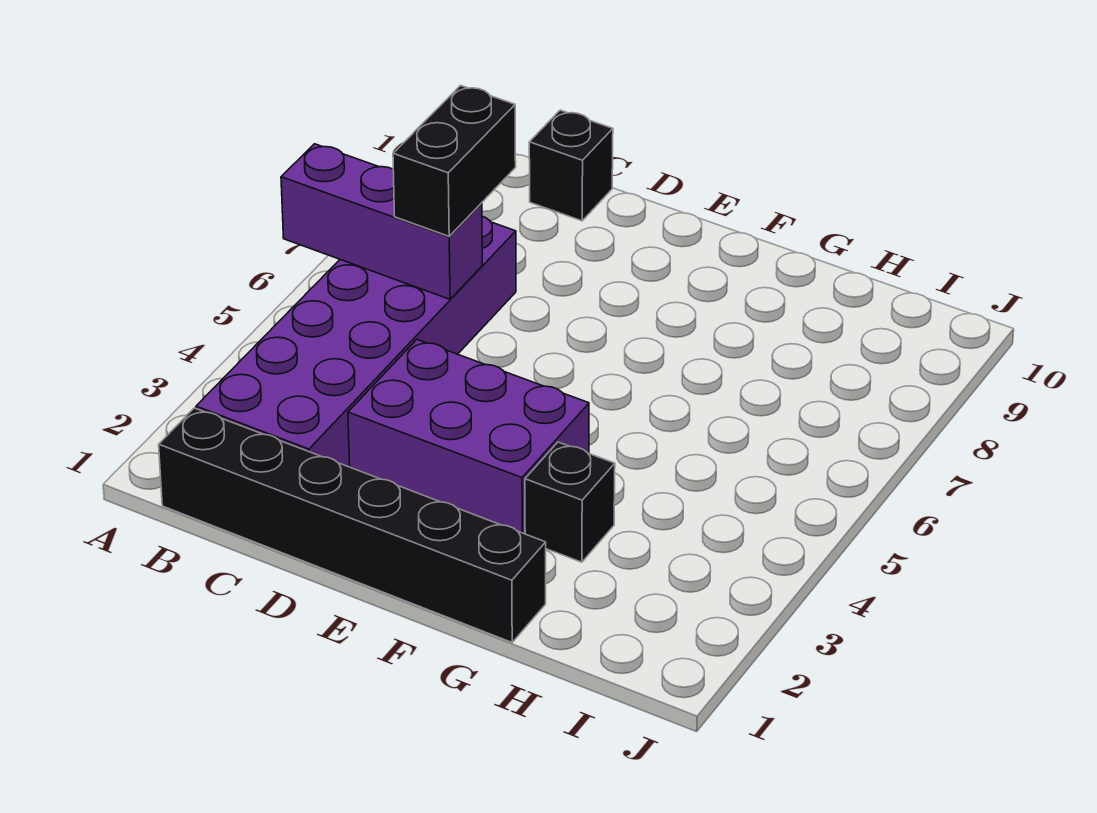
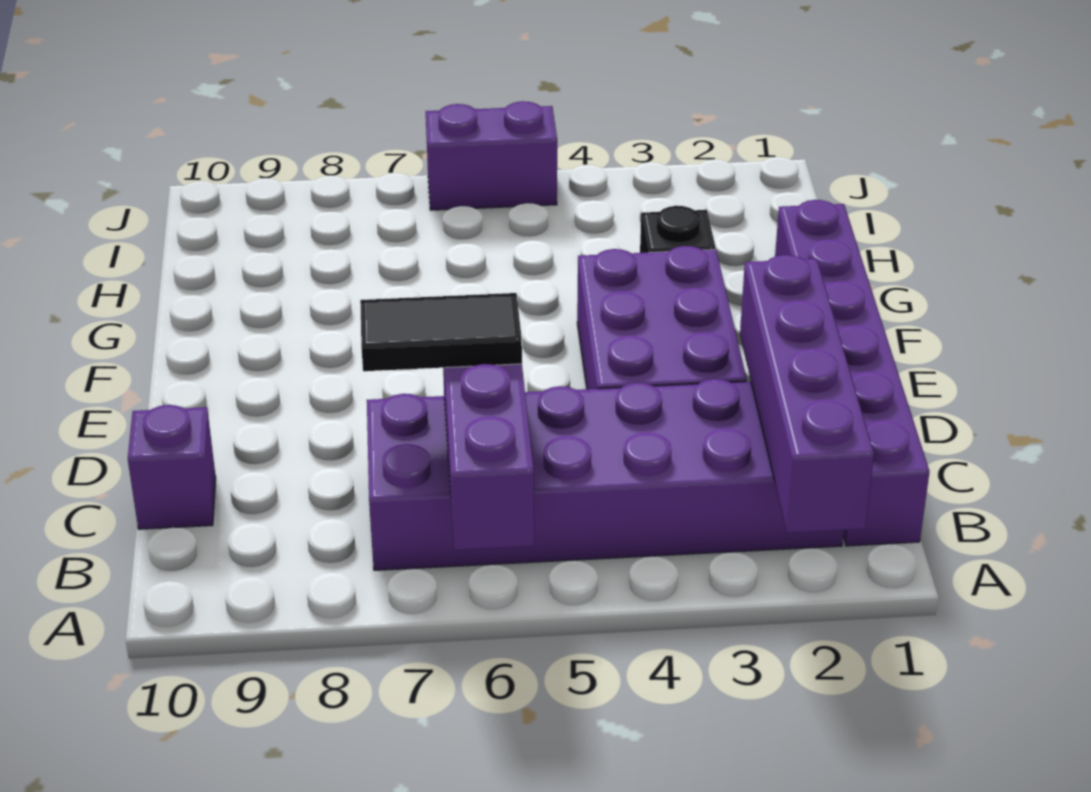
none -> purple brick A2:D2 level 2
black brick B1:G1 level 1 -> purple brick B1:G1 level 1
black brick C6:C7 level 3 -> black tile C6:C7 level 3
black brick C10 level 1 -> purple brick C10 level 1
none -> purple brick J5:J6 level 1

